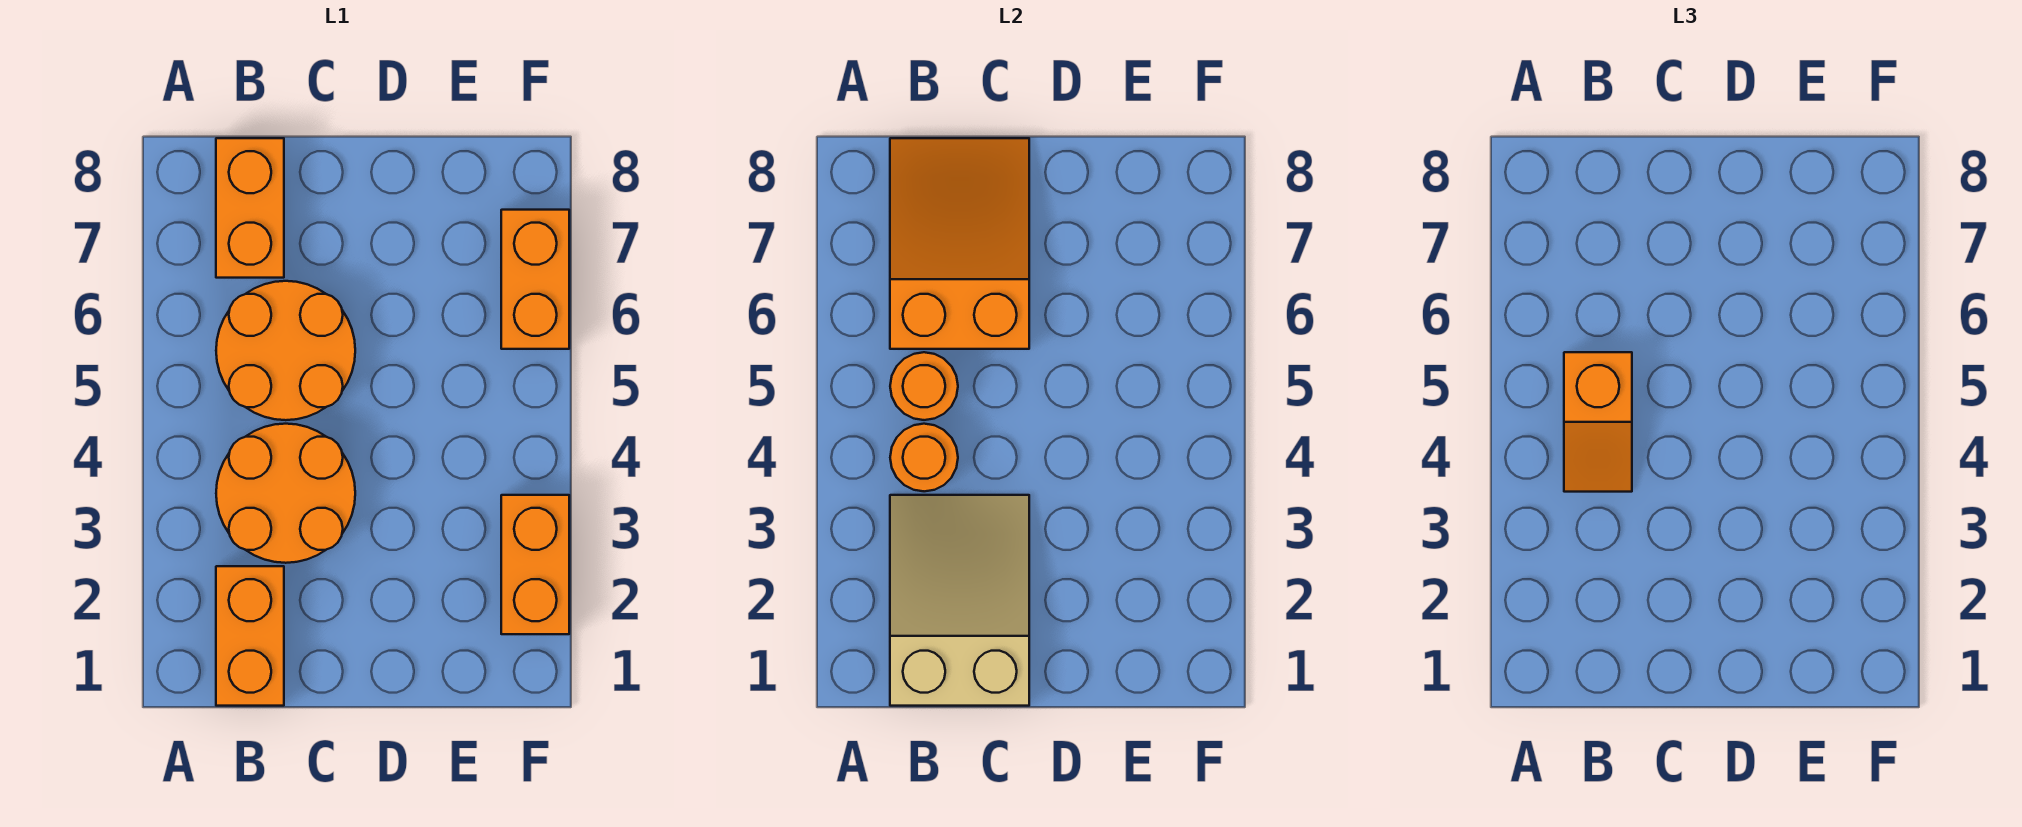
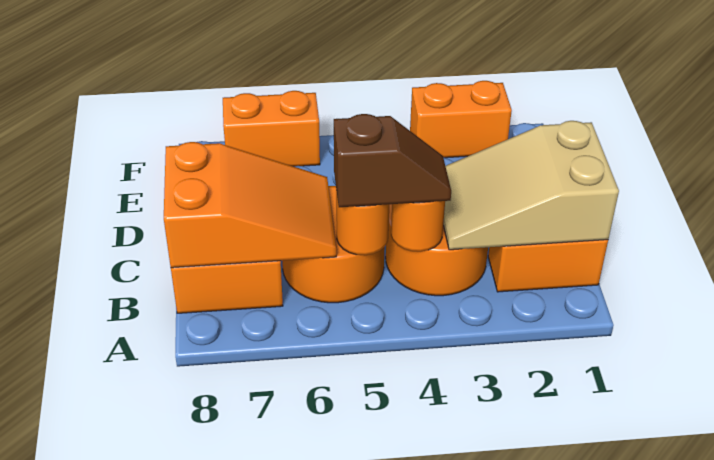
orange slope B4:B5 level 3 top 5 -> brown slope B4:B5 level 3 top 5
orange slope B6:C8 level 2 top 6 -> orange slope B6:C8 level 2 top 8

